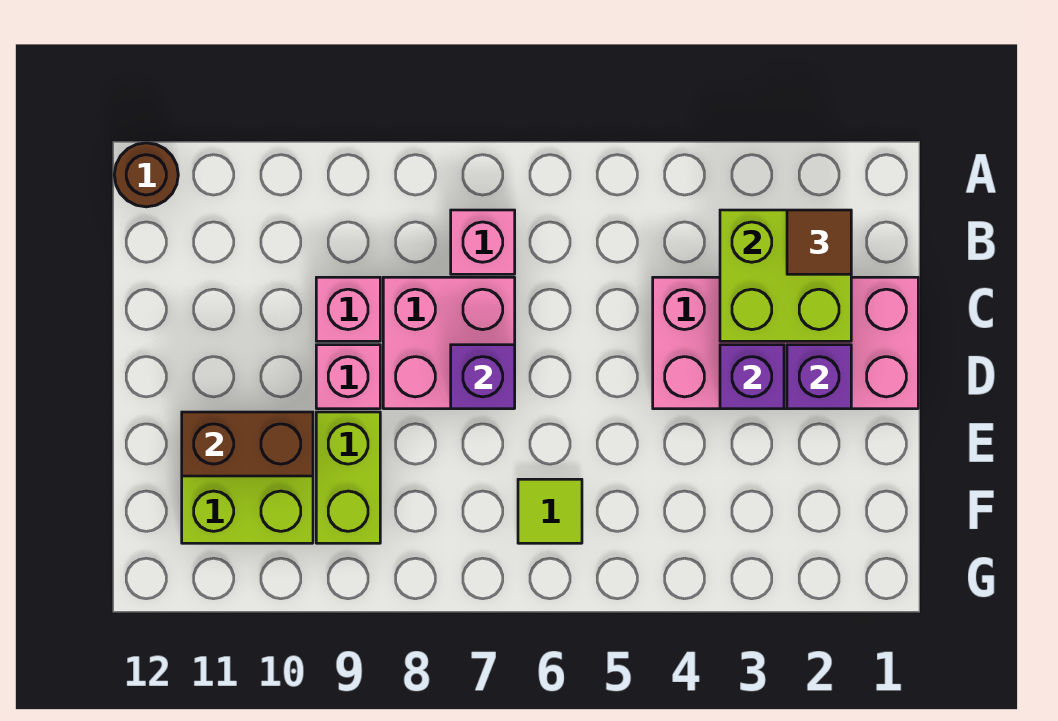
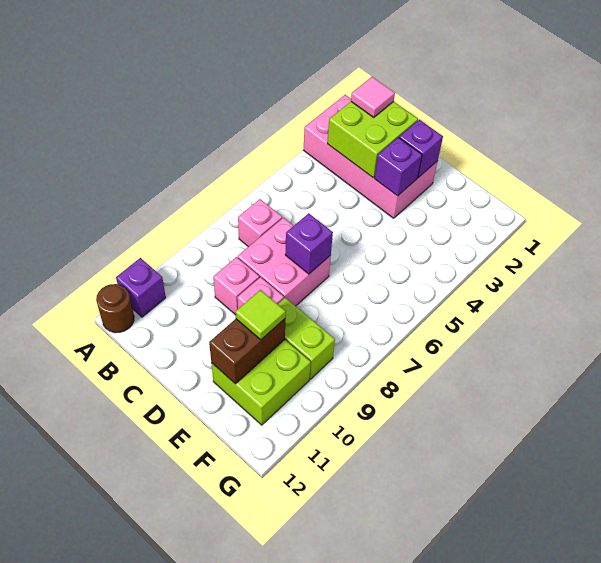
none -> purple brick A11 level 1
brown tile B2 level 3 -> pink tile B2 level 3
pink brick C1:D4 level 1 -> pink brick A2:D3 level 1
lime tile F6 level 1 -> lime tile E10 level 3

